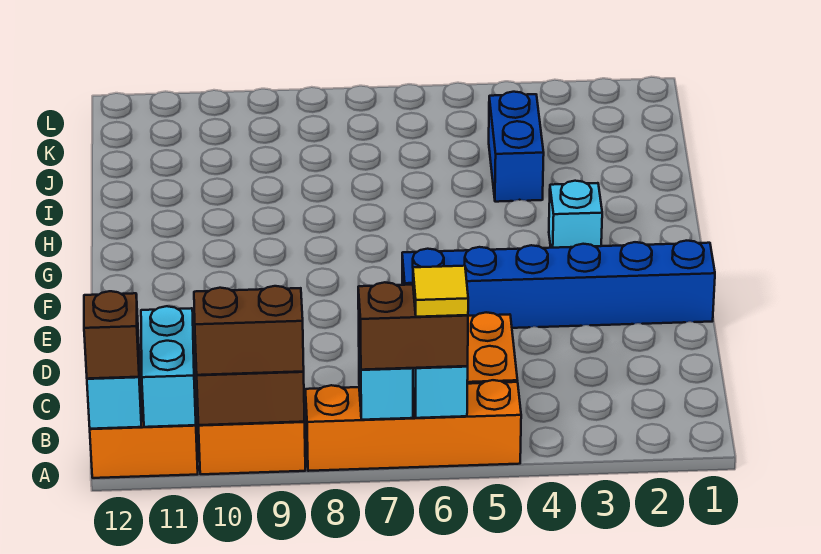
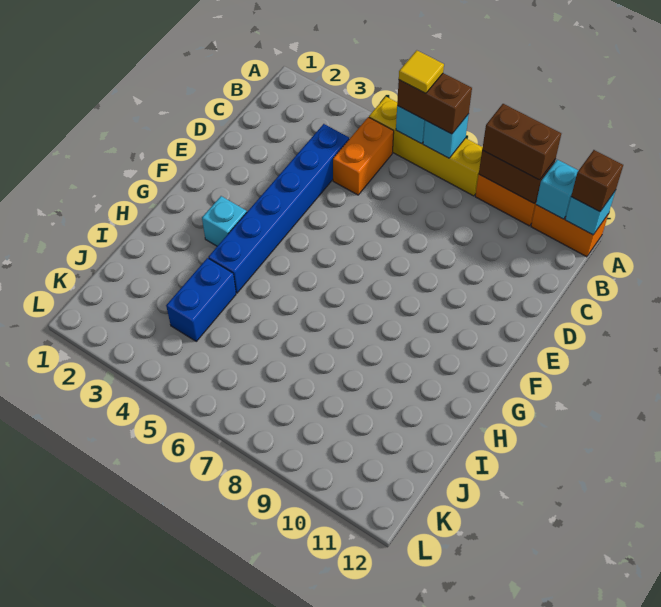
orange brick A5:A8 level 1 -> yellow brick A5:A8 level 1
cyan brick A11:B11 level 2 -> cyan brick A11 level 2
blue brick E1:E6 level 1 -> blue brick C4:H4 level 1

